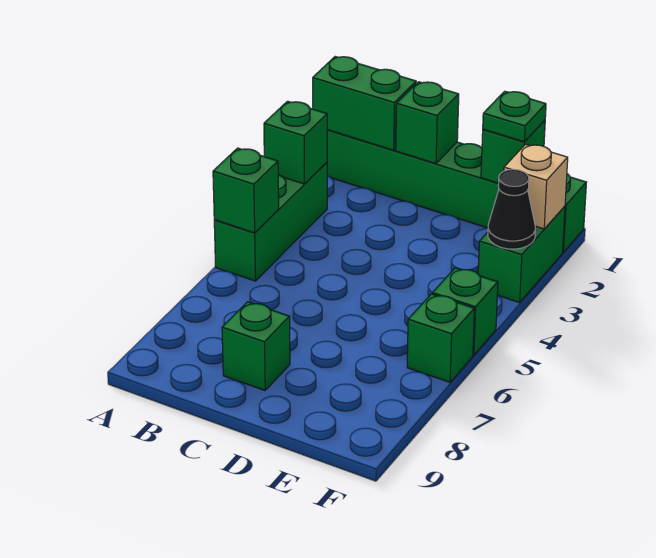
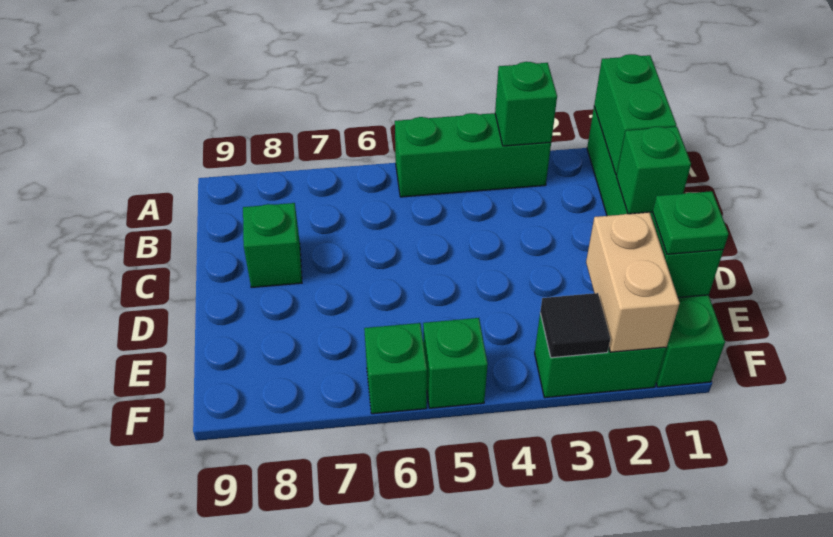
green brick A5 level 2 -> none
tan brick F2 level 2 -> tan brick E2:F2 level 2
black cone F3 level 2 -> black tile F3 level 2

